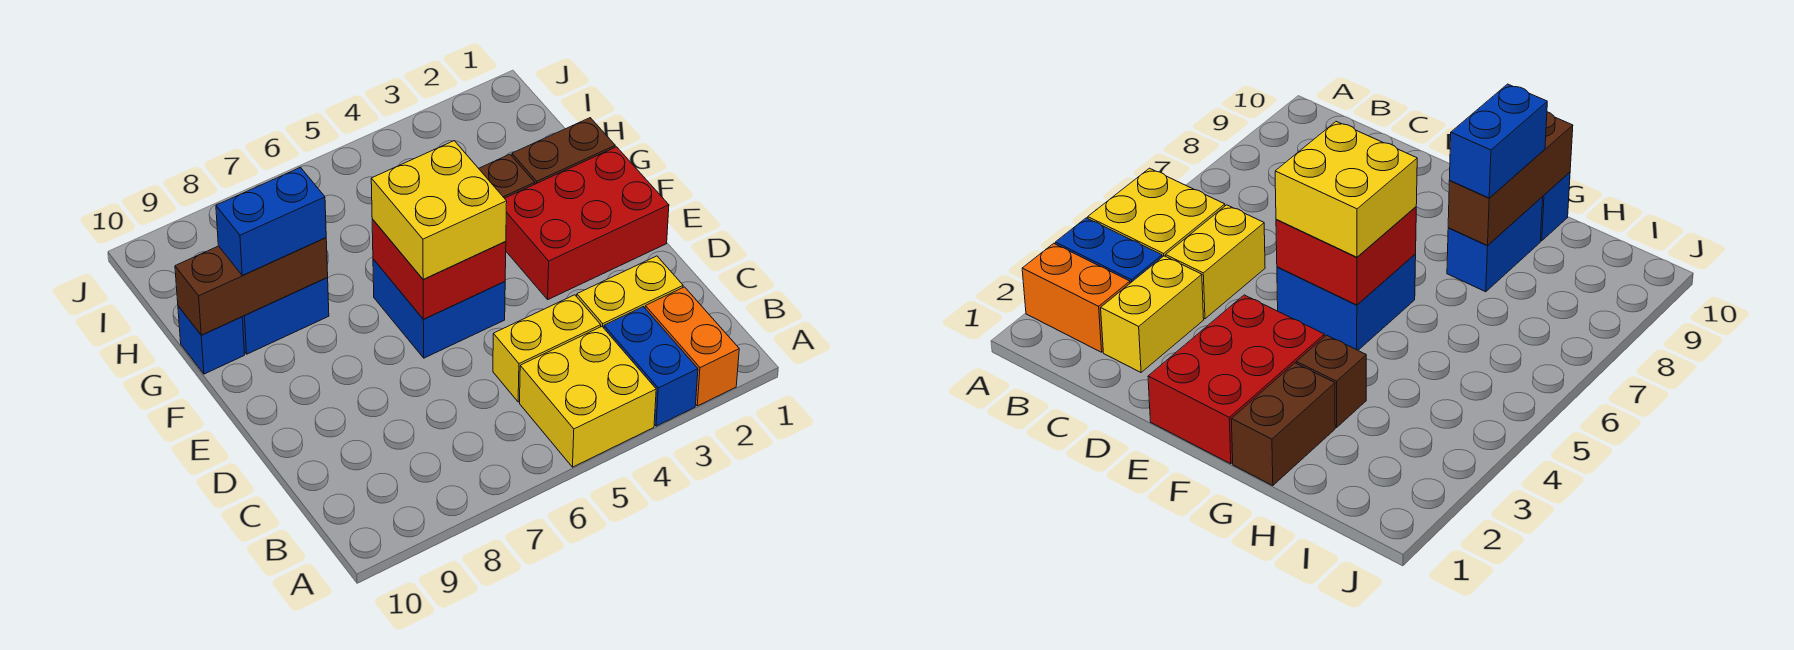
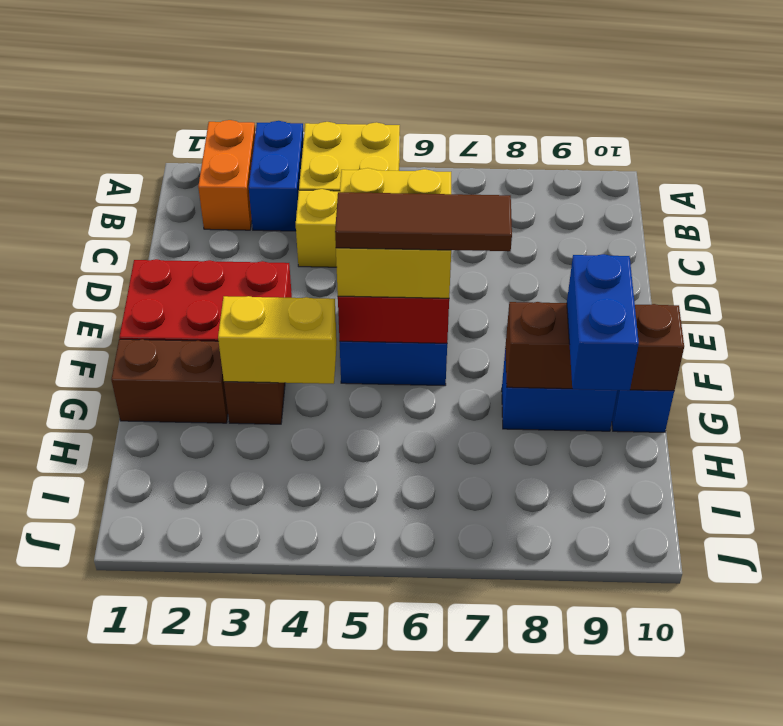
yellow brick C2:C3 level 1 -> yellow brick G3:G4 level 2
none -> brown tile F5:F7 level 4
blue brick G8:G9 level 3 -> blue brick G9:H9 level 3

